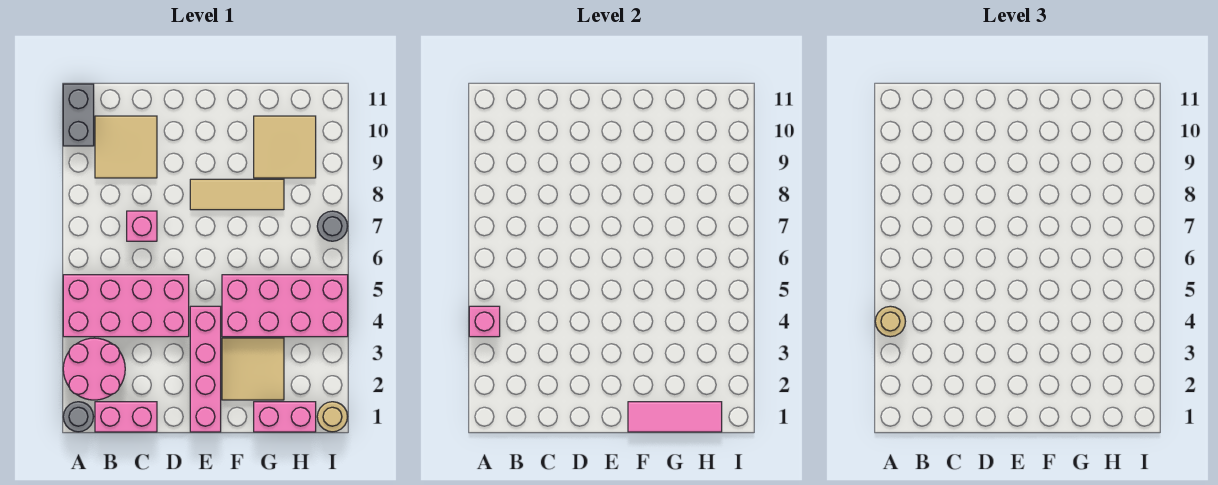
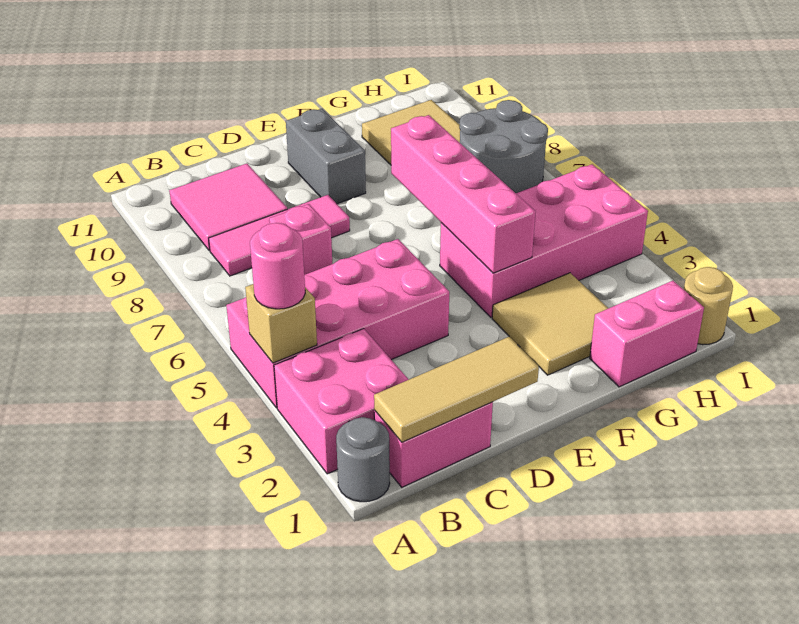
pink round brick A2:B3 level 1 -> pink brick A2:B3 level 1
pink brick A4 level 2 -> tan brick A4 level 2
tan round brick A4 level 3 -> pink round brick A4 level 3
grey brick A10:A11 level 1 -> grey brick E9:E10 level 1
tan tile B9:C10 level 1 -> pink tile B9:C10 level 1
pink brick E1:E4 level 1 -> pink brick F4:F7 level 2
tan tile E8:G8 level 1 -> tan tile B1:D1 level 2
pink tile F1:H1 level 2 -> pink tile B8:D8 level 1
grey round brick I7 level 1 -> grey round brick H7:I8 level 1

